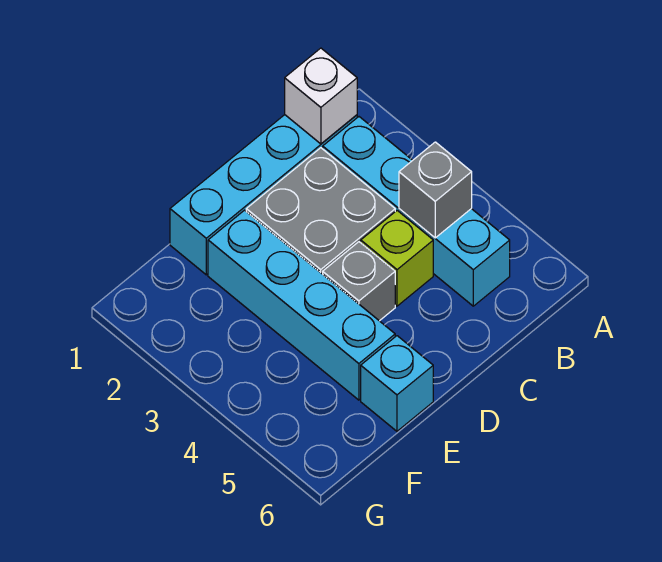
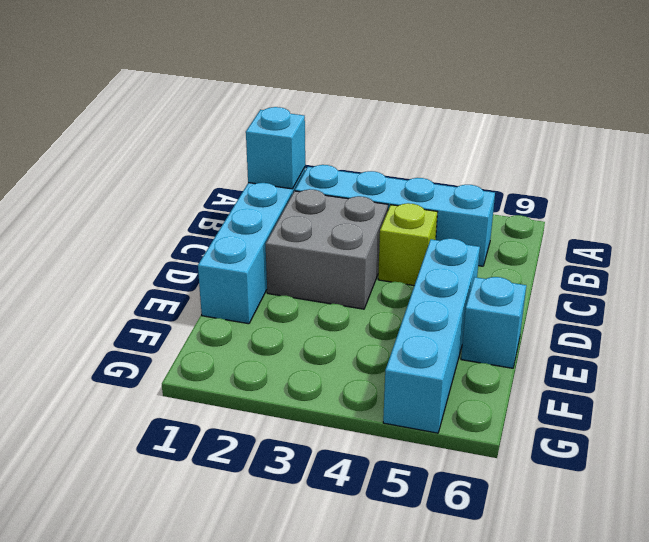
white brick B1 level 2 -> cyan brick B1 level 2
grey brick B4 level 2 -> none
grey brick D4 level 1 -> none
cyan brick E2:E5 level 1 -> cyan brick D5:G5 level 1

